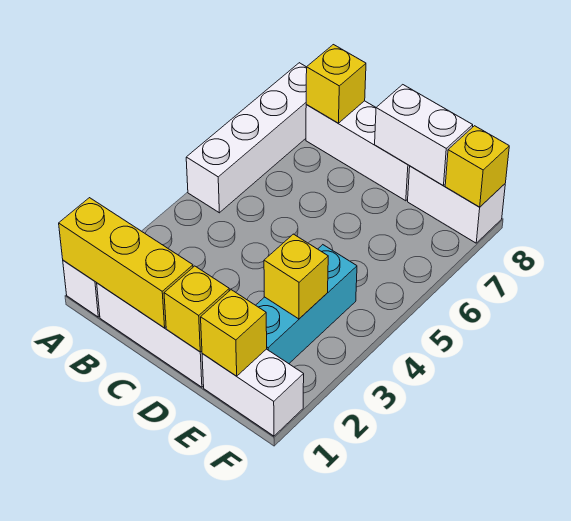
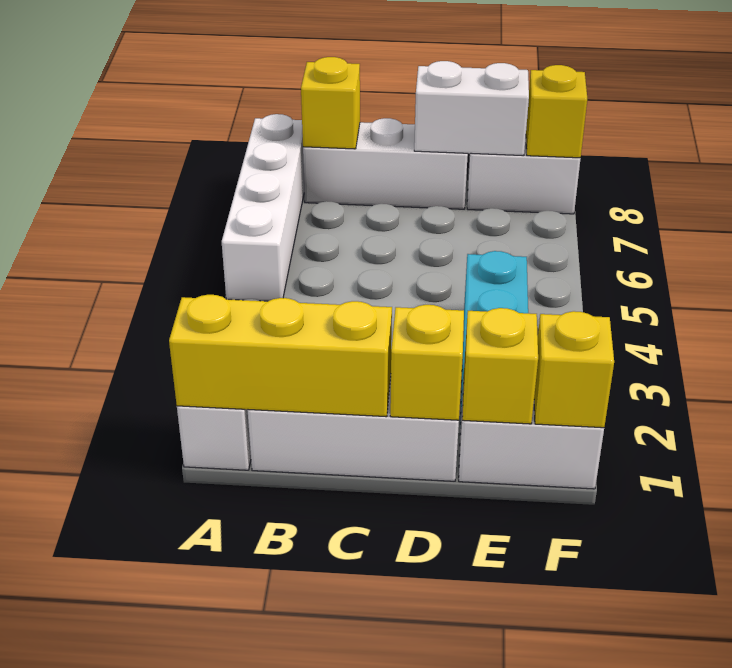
yellow brick E3 level 2 -> yellow brick F1 level 2

